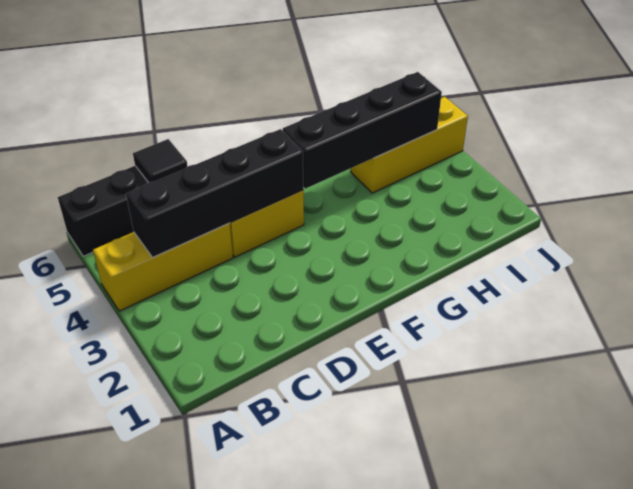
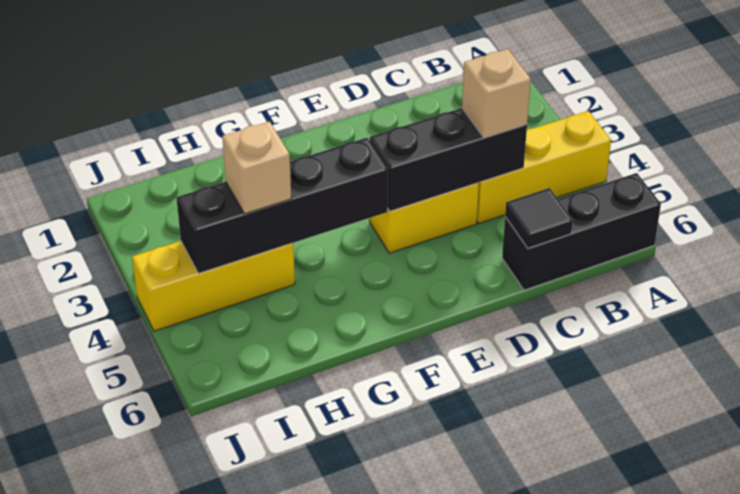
black brick B4:E4 level 2 -> black brick C4:E4 level 2
none -> tan brick C4 level 3
none -> tan brick H4 level 3

